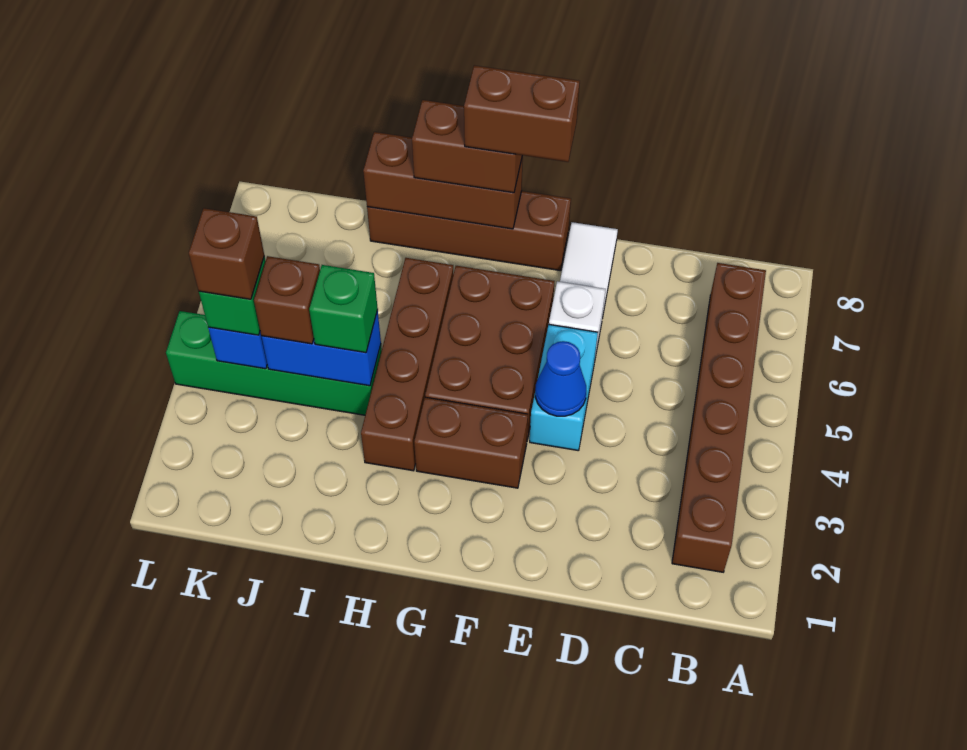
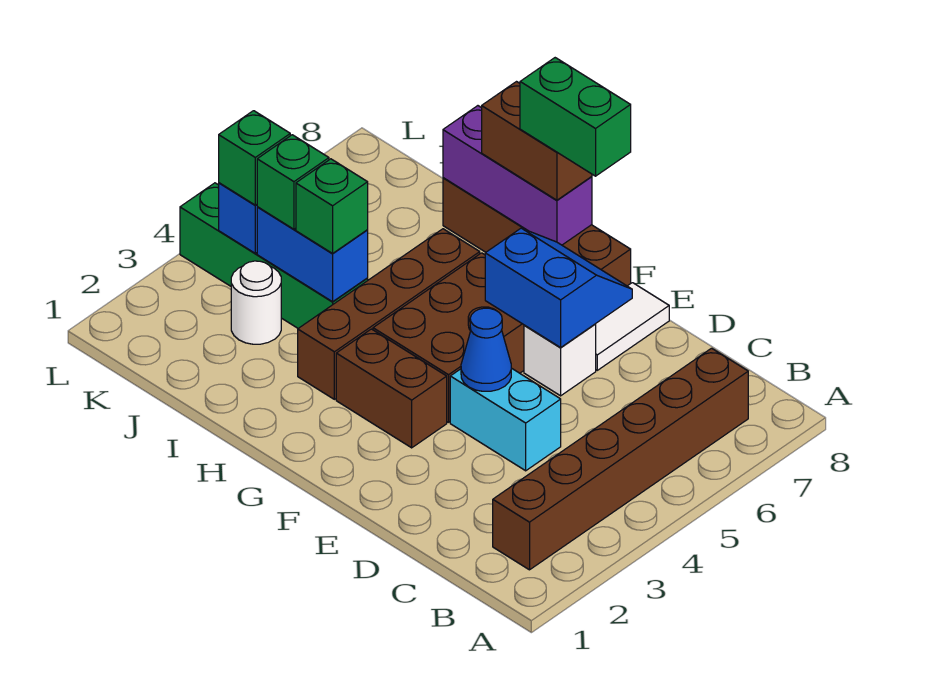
cyan brick E4:E5 level 1 -> cyan brick D4:E4 level 1
none -> blue slope E6:F7 level 2 top 6
brown brick F8:G8 level 4 -> green brick F8:G8 level 4
brown brick G8:I8 level 2 -> purple brick G8:I8 level 2
none -> white round brick J3 level 1
brown brick J4 level 3 -> green brick J4 level 3
brown brick K4 level 4 -> none

